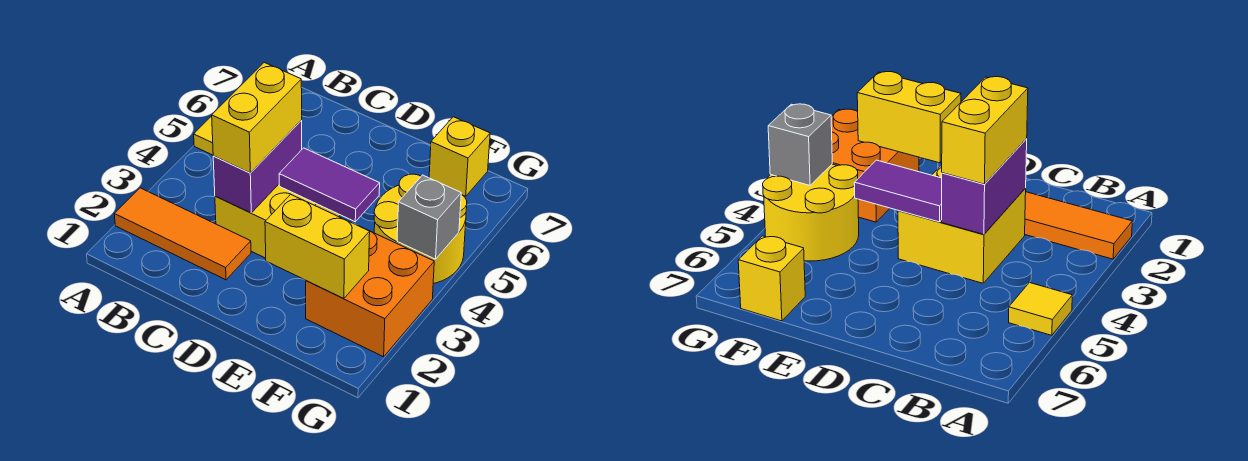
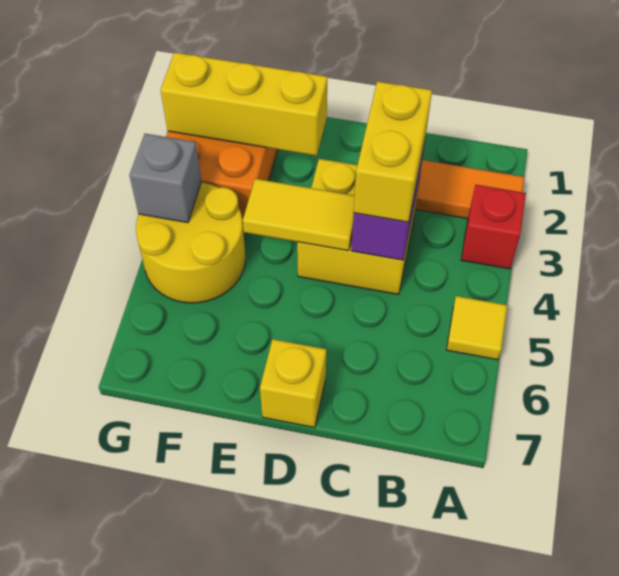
none -> red brick A3 level 1
purple tile D4:E4 level 2 -> yellow tile D4:E4 level 2
yellow brick E2:F2 level 2 -> yellow brick E2:G2 level 2
yellow brick F7 level 1 -> yellow brick D7 level 1

